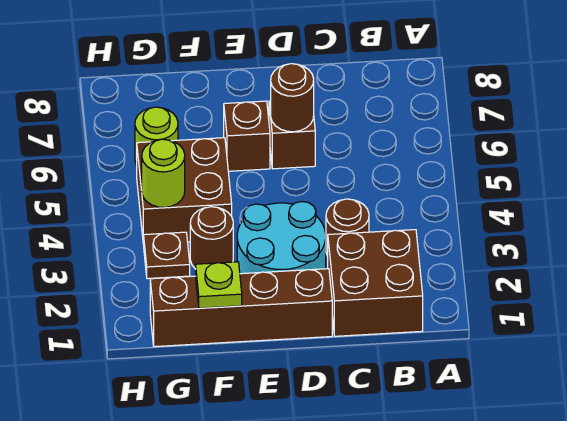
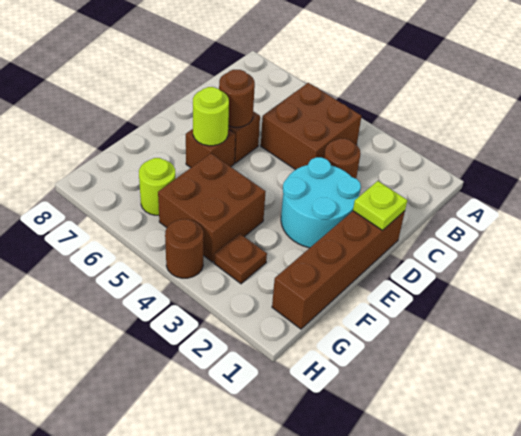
brown brick B1:C2 level 1 -> brown brick B4:C5 level 1
lime plate F1 level 2 -> lime plate D1 level 2
brown round brick F3 level 1 -> brown round brick H4 level 1
lime round brick G4 level 2 -> lime round brick E6 level 2

